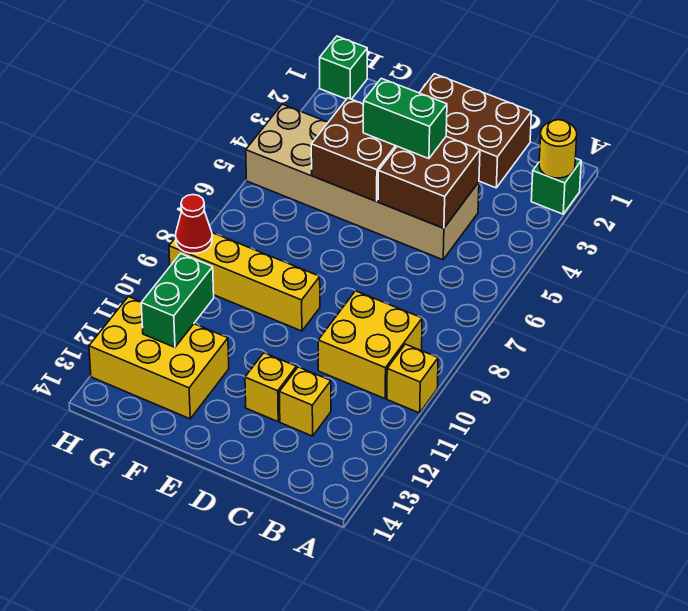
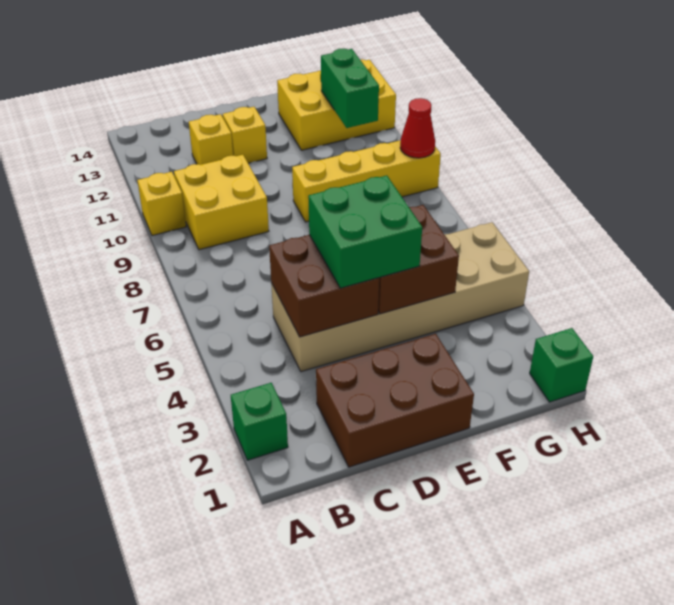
yellow round brick A2 level 2 -> none
green brick D4:E4 level 3 -> green brick D4:E5 level 3

